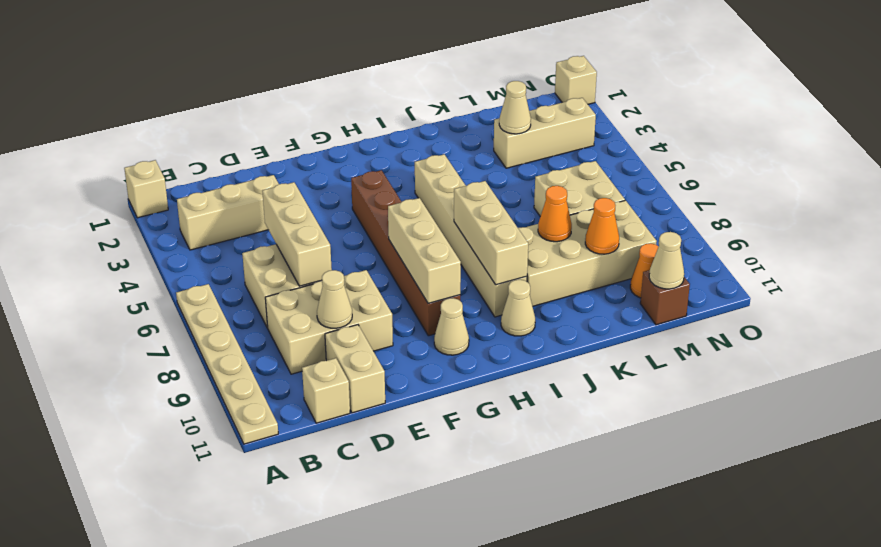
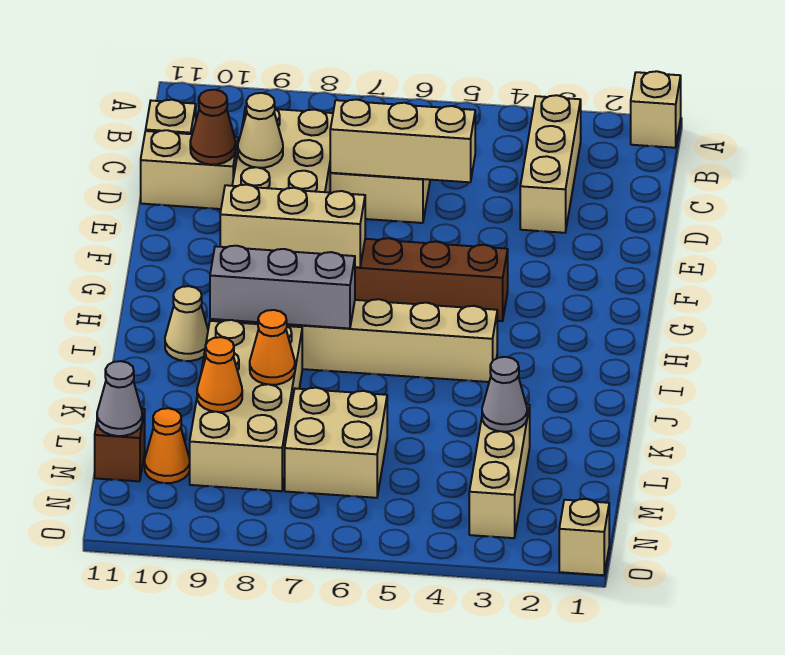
tan plate A6:A11 level 1 -> none
none -> brown cone D10 level 2
tan cone G10 level 1 -> none
tan brick I7:I9 level 2 -> grey brick I7:I9 level 2
tan cone L3 level 2 -> grey cone L3 level 2
tan cone M11 level 2 -> grey cone M11 level 2

